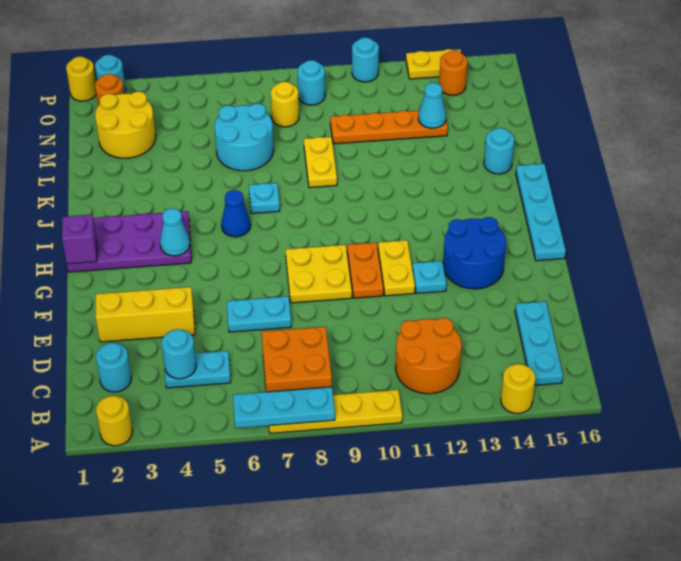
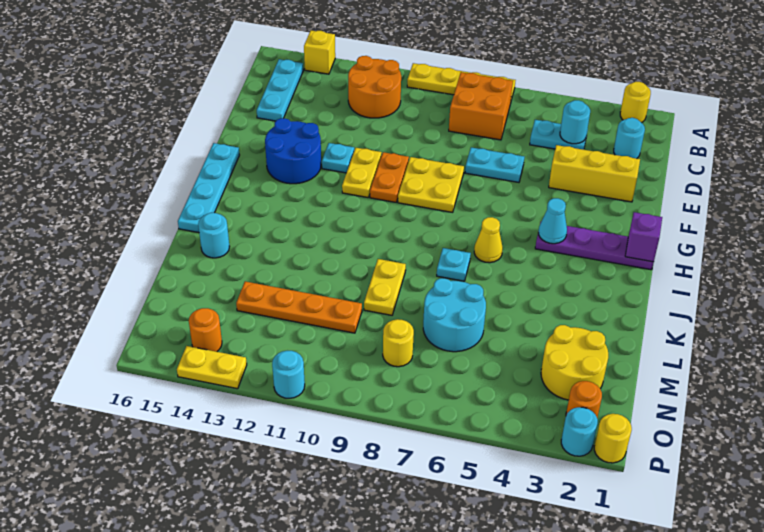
cyan plate A6:A8 level 2 -> none
yellow round brick A14 level 1 -> yellow brick A14 level 1
purple plate H1:I4 level 1 -> purple plate H1:H4 level 1
blue cone I6 level 1 -> yellow cone I6 level 1
cyan cone M13 level 2 -> none
cyan round brick O9 level 1 -> none

